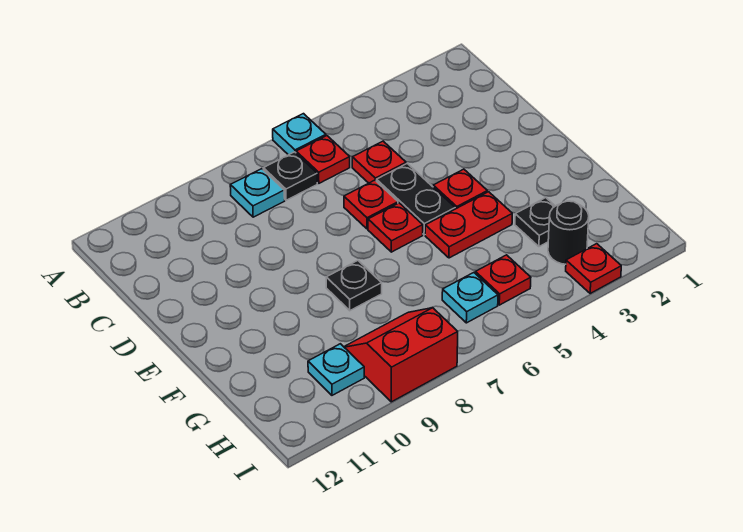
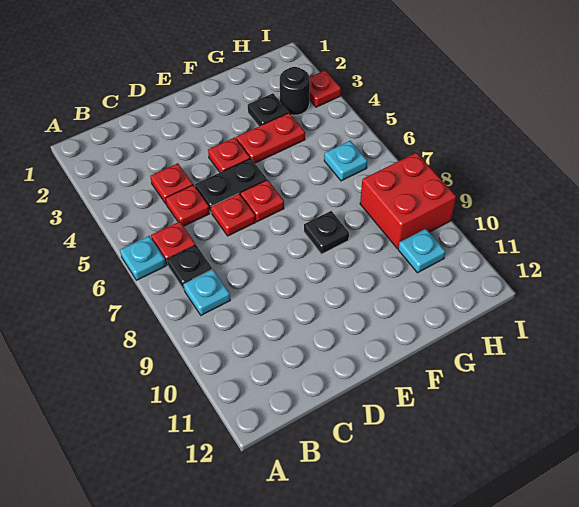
red plate F4:F5 level 1 -> red plate F4:G4 level 1
red plate H5 level 1 -> red plate C4 level 1
red slope H8:I9 level 1 top I -> red brick H8:I9 level 1

